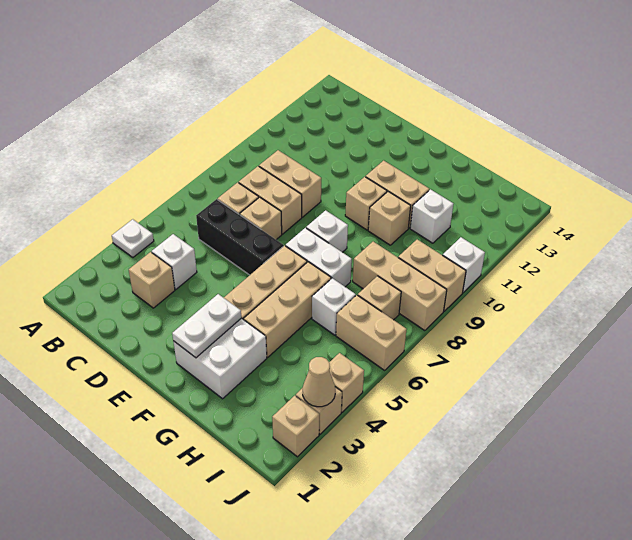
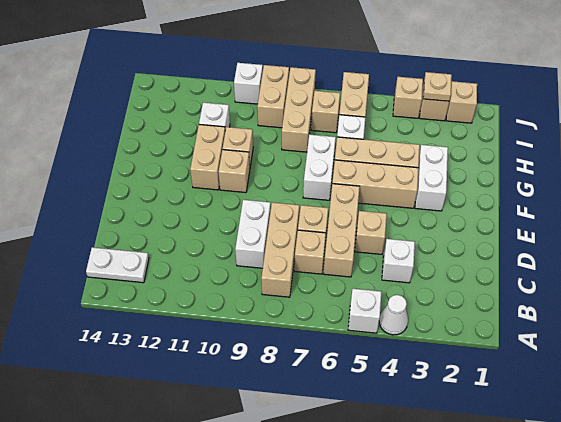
white plate A4 level 1 -> white cone A4 level 1
tan brick C3 level 1 -> tan brick D5 level 1
black brick C6:E6 level 1 -> tan brick C6:E6 level 1
tan brick C8:D8 level 1 -> tan brick B8:D8 level 1
tan brick C9:D9 level 1 -> white brick C9:D9 level 1
white brick F2:G3 level 1 -> white brick F3:G3 level 1
white plate F2:F3 level 2 -> white plate B13:B14 level 1
white brick F8 level 1 -> white brick A5 level 1
tan cone J3 level 2 -> tan plate J3 level 2

